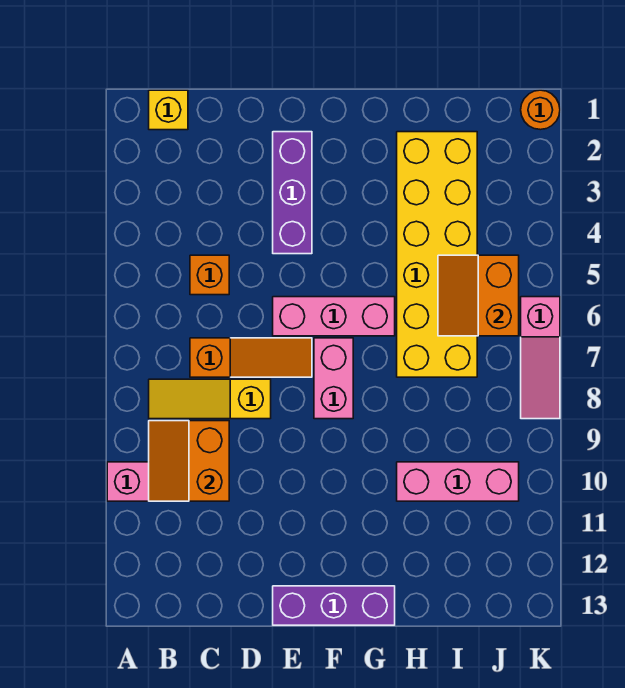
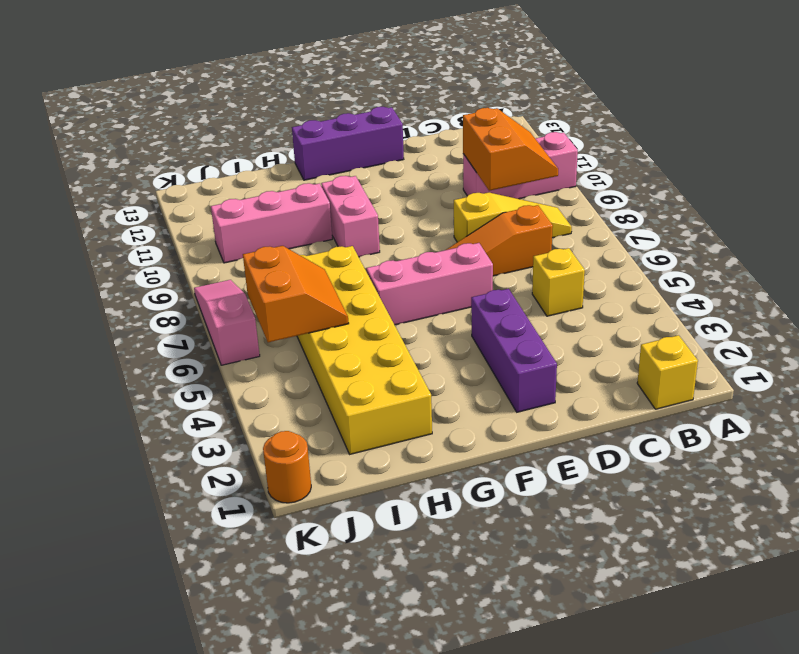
orange brick C5 level 1 -> yellow brick C5 level 1
pink brick F7:F8 level 1 -> pink brick G9:G10 level 1

